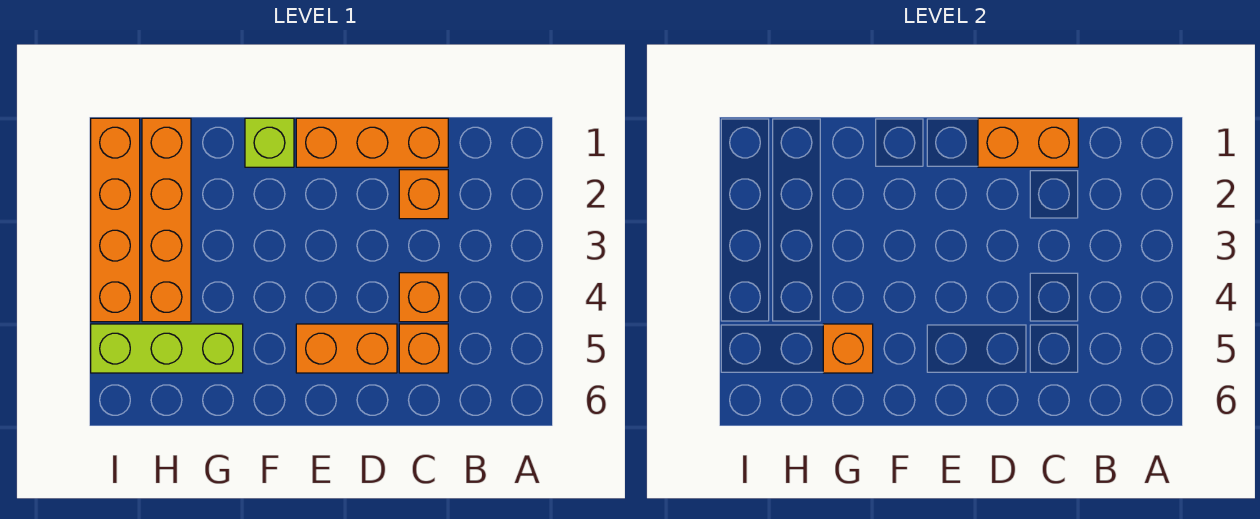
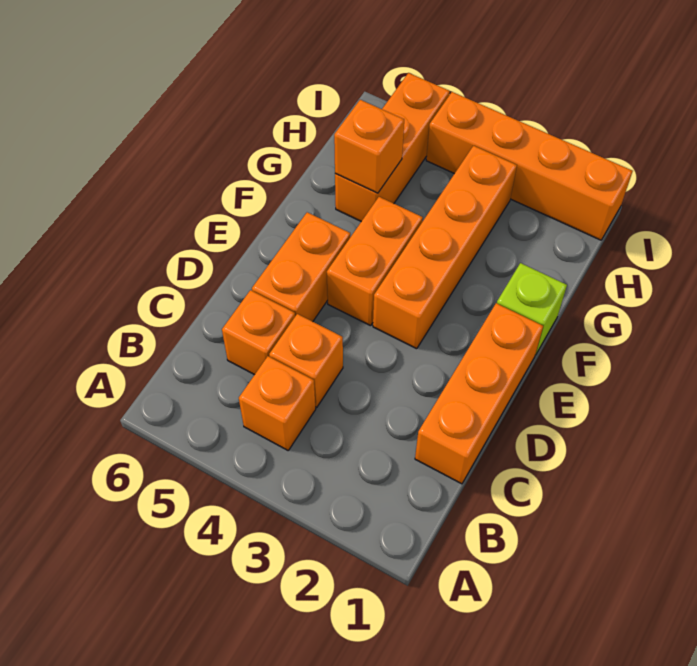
orange brick C1:D1 level 2 -> orange brick E4:F4 level 1
orange brick C2 level 1 -> orange brick B4 level 1
lime brick G5:I5 level 1 -> orange brick G5:I5 level 1
orange brick H1:H4 level 1 -> orange brick E3:H3 level 1

